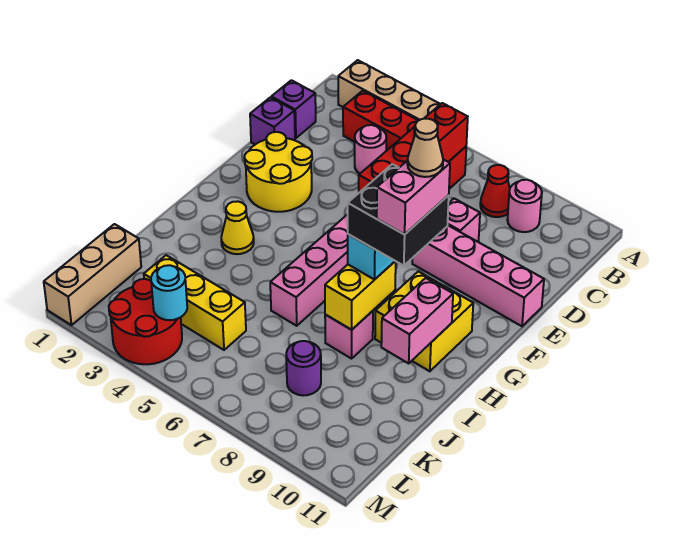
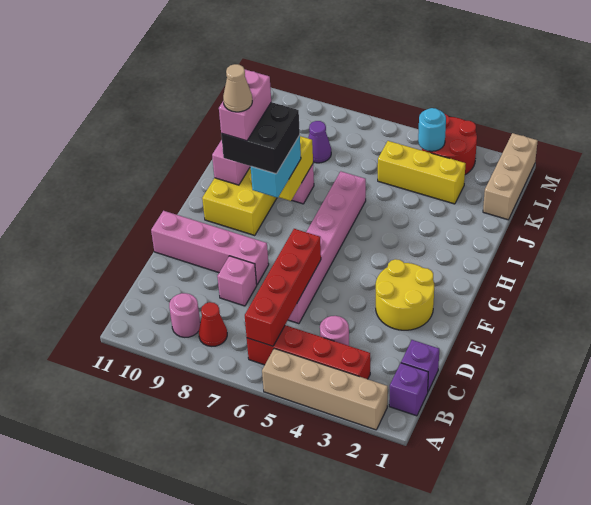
purple brick D1 level 1 -> purple brick B1 level 1
yellow cone H3 level 1 -> none
purple round brick K8 level 1 -> purple cone K8 level 1

